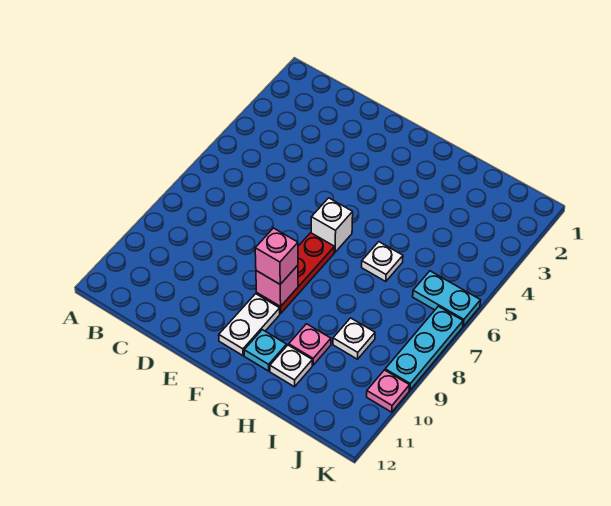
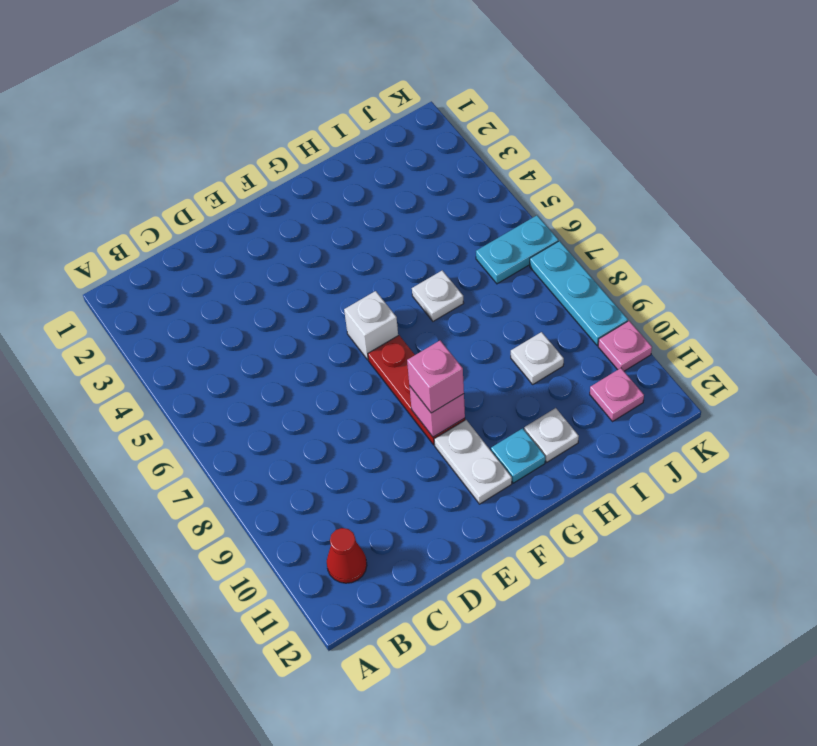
none -> red cone B11 level 1
pink plate H10 level 1 -> pink plate J11 level 1

